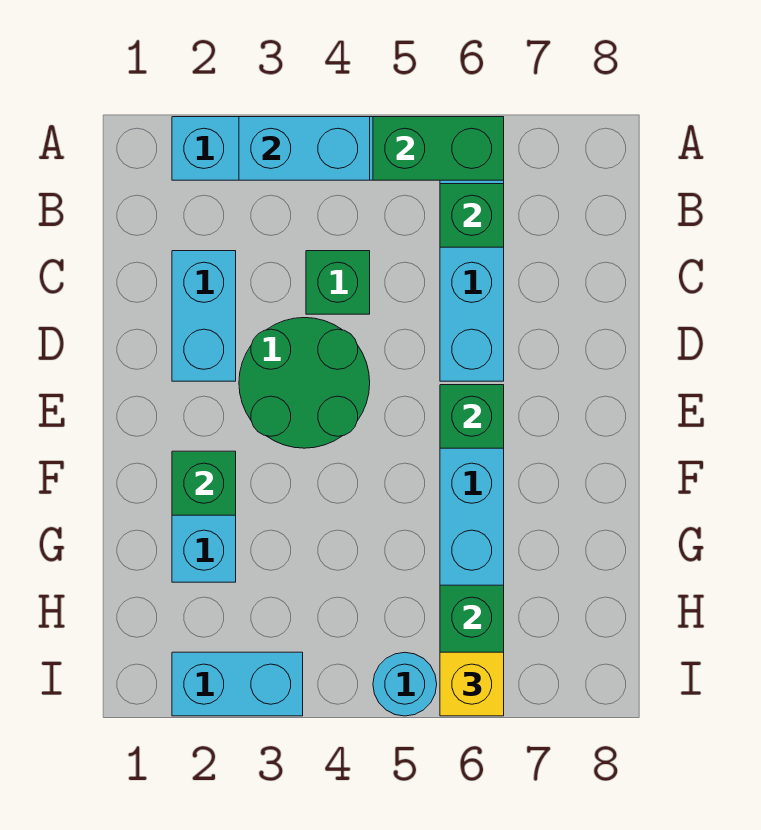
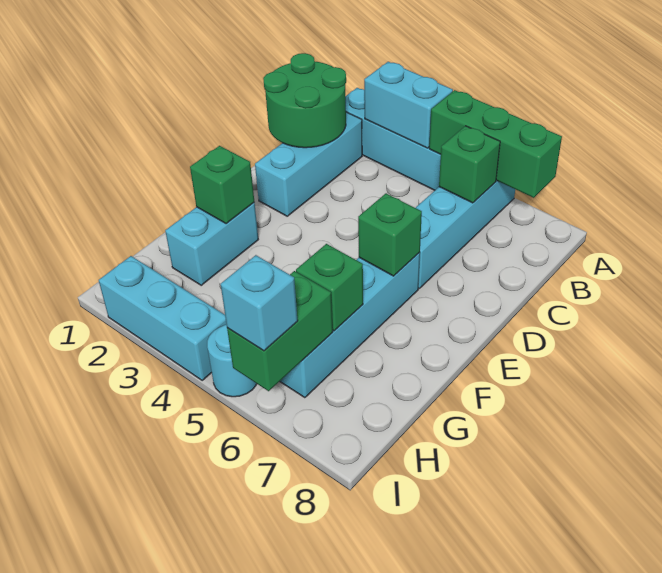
green brick A5:A6 level 2 -> green brick A5:A7 level 2
cyan brick C2:D2 level 1 -> cyan brick B2:D2 level 1
green brick C4 level 1 -> green brick G6 level 2
green round brick D3:E4 level 1 -> green round brick B1:C2 level 2
cyan brick I2:I3 level 1 -> cyan brick I2:I4 level 1
yellow brick I6 level 3 -> cyan brick I6 level 3

